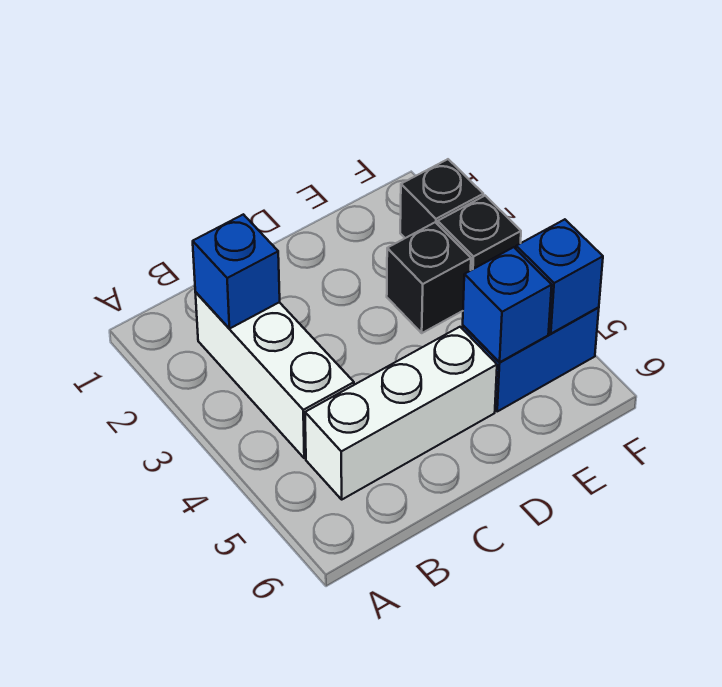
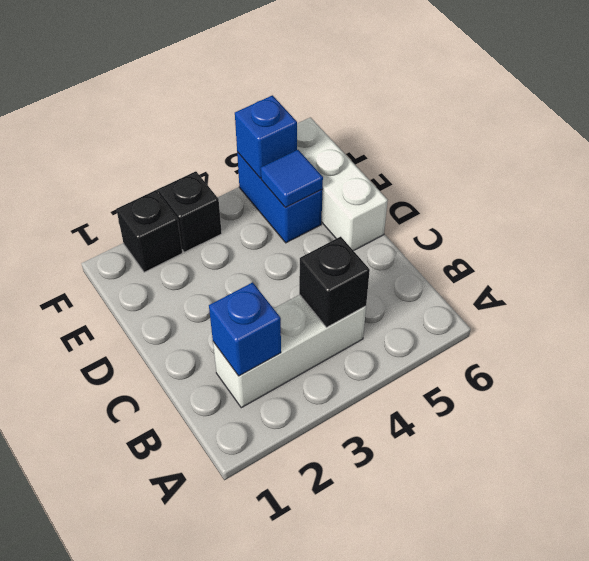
white brick B5:D5 level 1 -> white brick D6:F6 level 1
black brick E3 level 1 -> black brick B4 level 2
blue brick E5 level 2 -> blue tile E5 level 2

